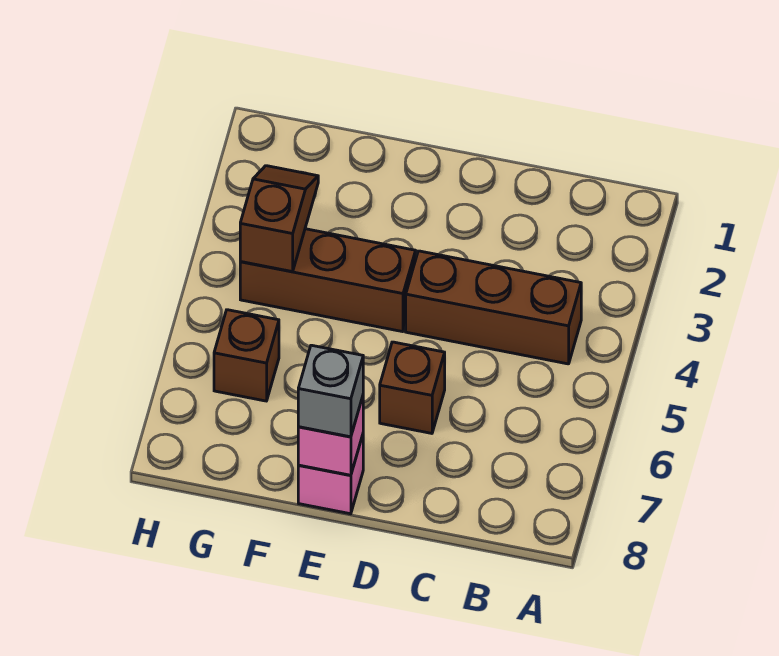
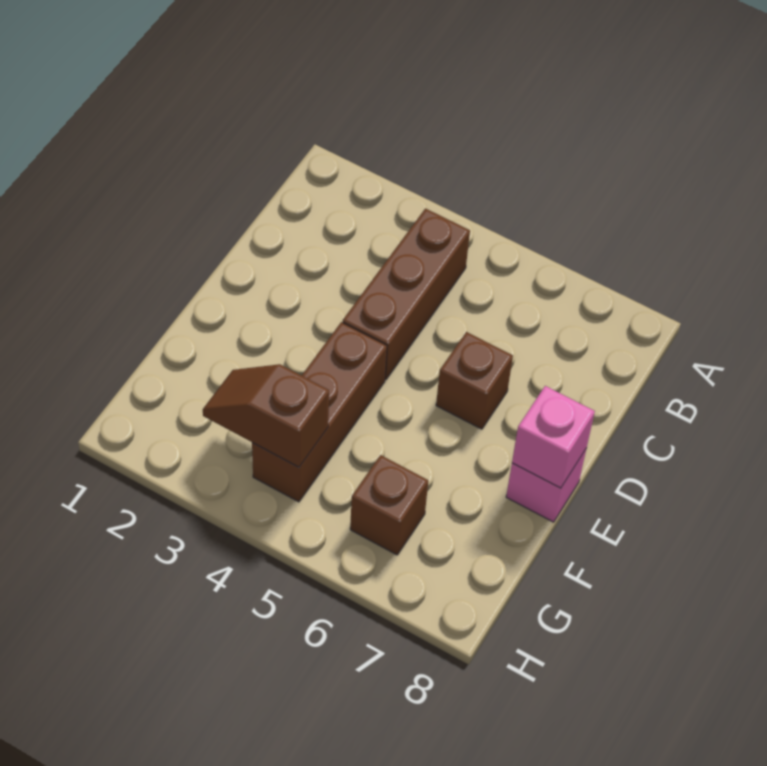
grey brick E8 level 3 -> none

